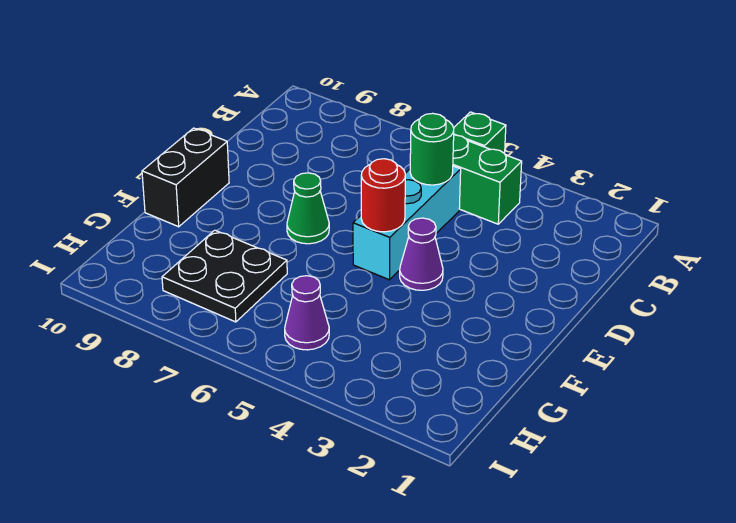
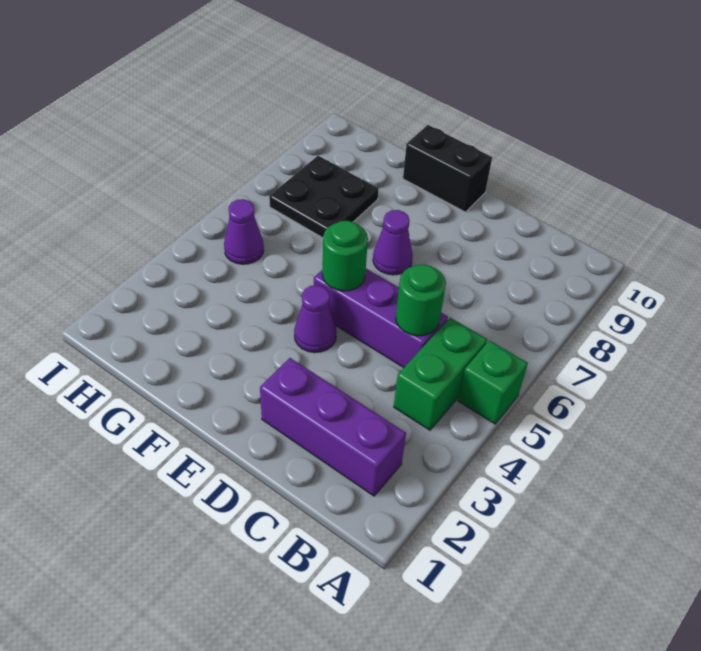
none -> purple brick B2:D2 level 1
cyan brick C5:E5 level 1 -> purple brick C5:E5 level 1
red round brick E5 level 2 -> green round brick E5 level 2
green cone E7 level 1 -> purple cone E7 level 1

